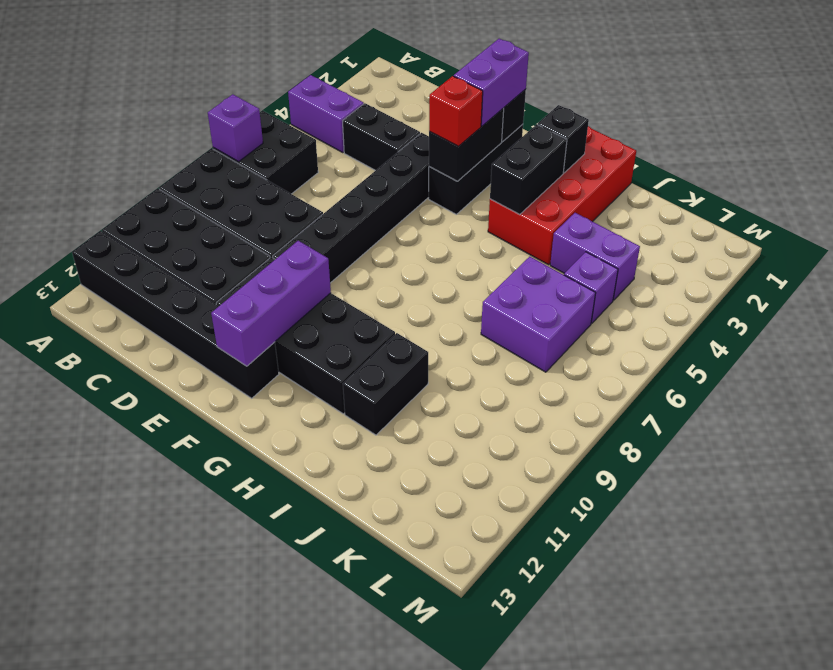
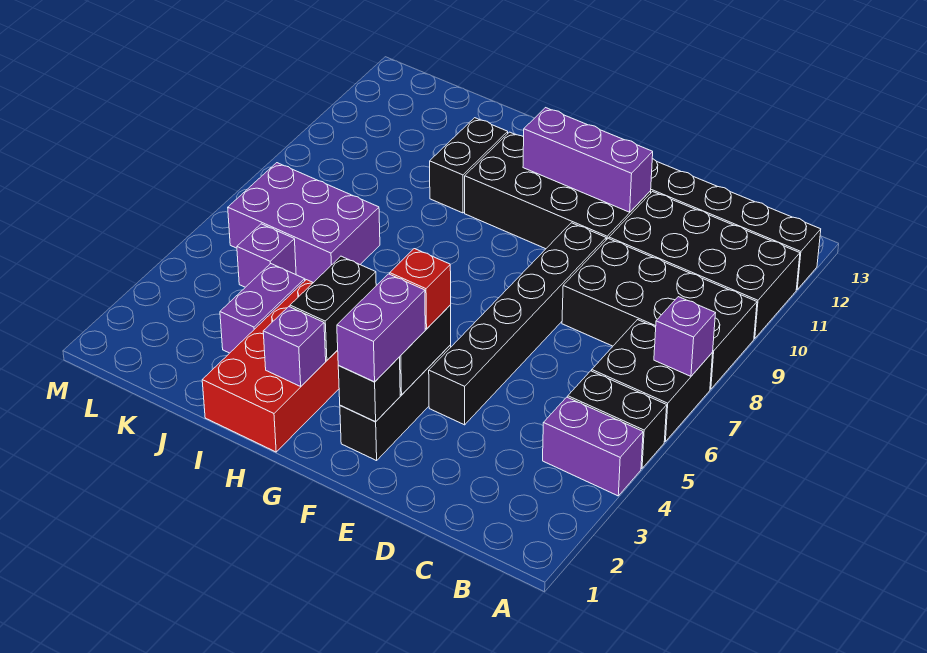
black brick C4:D4 level 1 -> black brick A5:B5 level 1
purple brick F10:F12 level 2 -> purple brick E11:G11 level 2
black brick H2 level 2 -> purple brick H2 level 2
purple brick J4:K4 level 1 -> purple brick J3:J4 level 1
purple brick J6:K7 level 1 -> purple brick J6:L7 level 1

